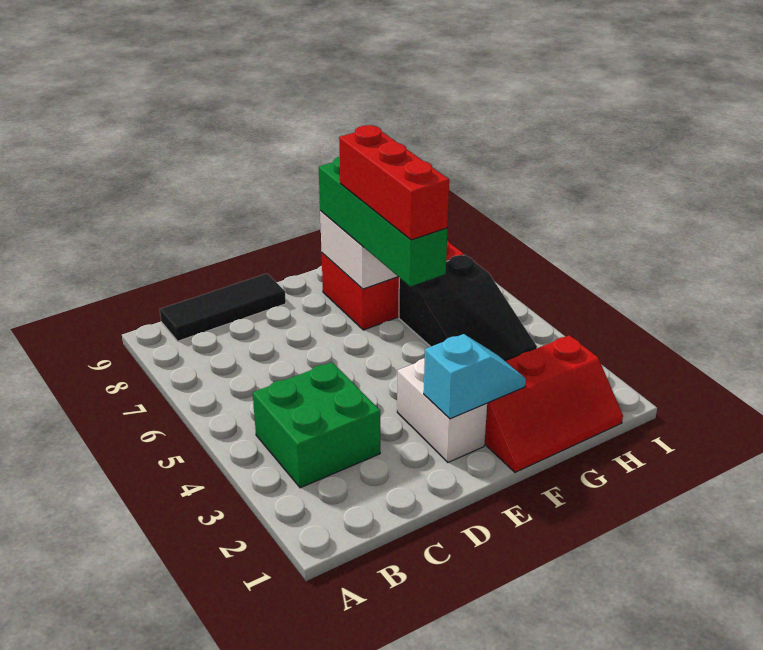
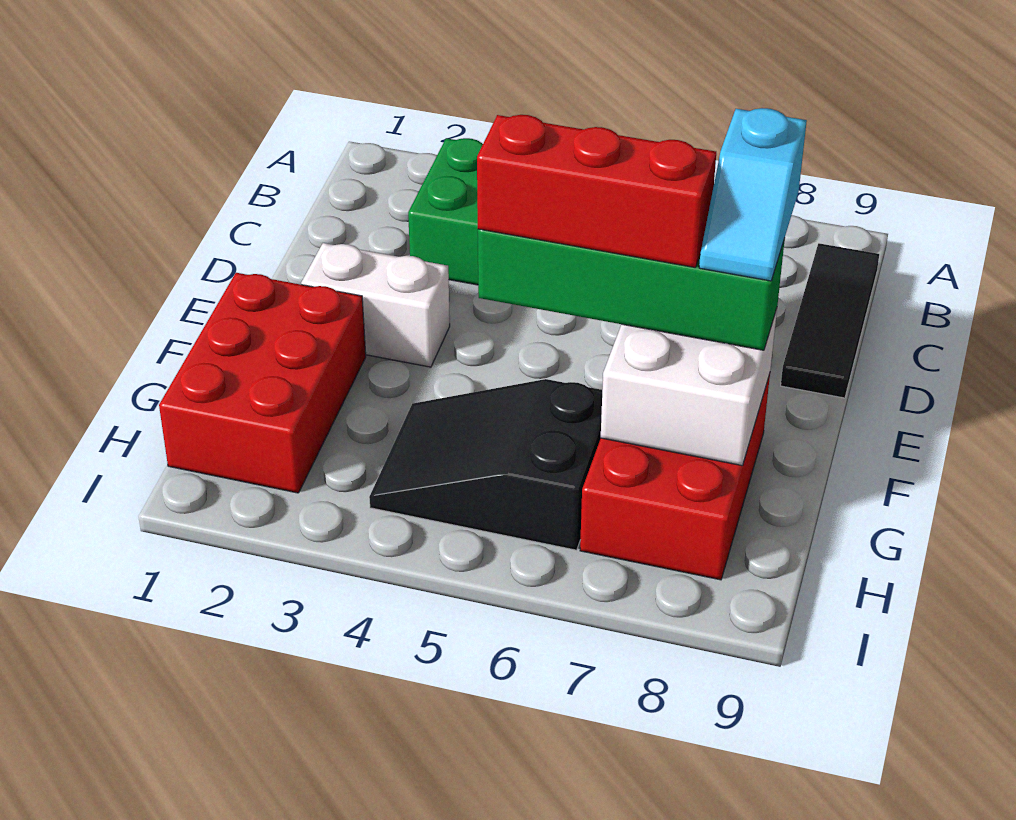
cyan slope E2:F2 level 2 top E -> cyan slope E8:F8 level 4 top E
red slope F1:H2 level 1 top 2 -> red brick F1:H2 level 1

